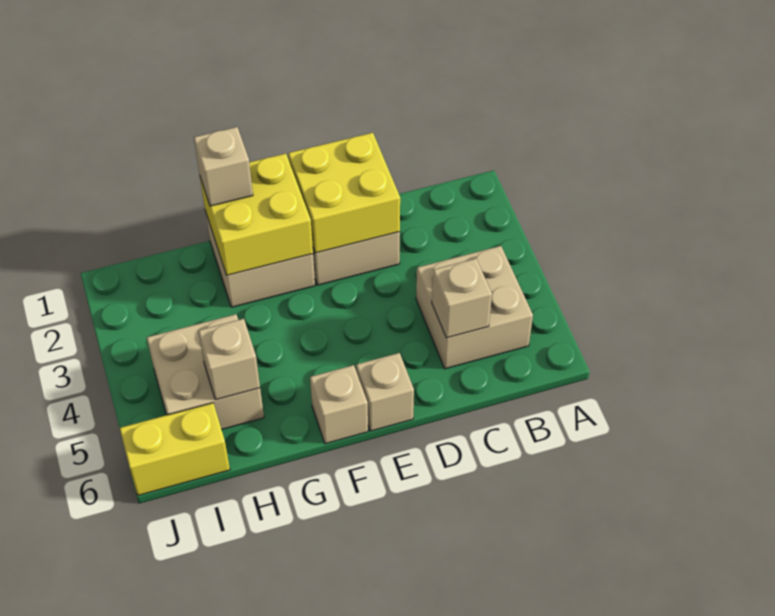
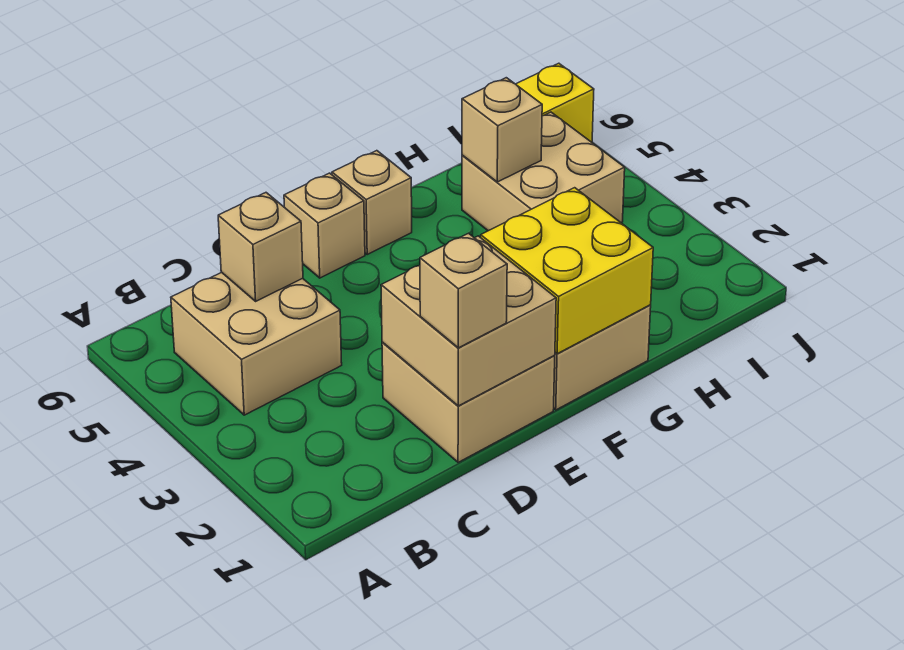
yellow brick D1:E2 level 2 -> tan brick D1:E2 level 2
tan brick G1 level 3 -> tan brick D1 level 3

